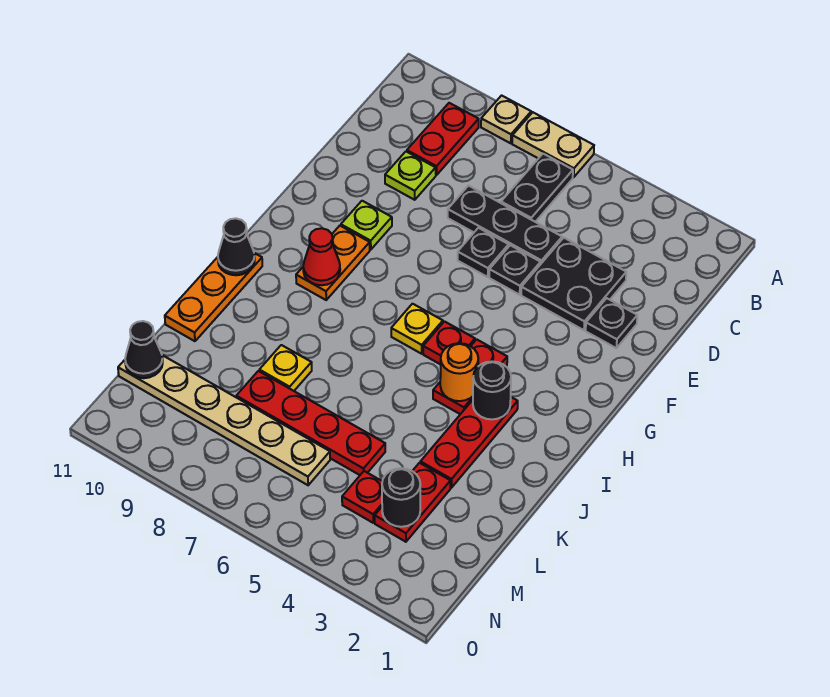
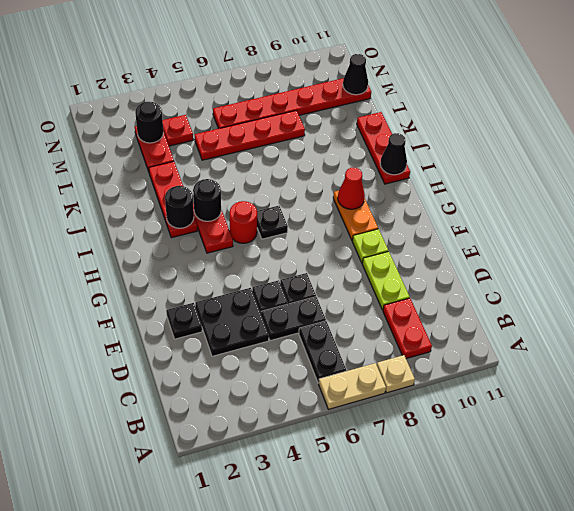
black plate D5:D7 level 1 -> black plate D5:D6 level 1
lime plate D9 level 1 -> lime plate D9:E9 level 1
red plate H5 level 1 -> red round brick H5 level 1
yellow plate H6 level 1 -> black plate H6 level 1
orange round brick I4 level 2 -> black round brick I4 level 2
orange plate I11:K11 level 1 -> red plate I11:K11 level 1
yellow plate K8 level 1 -> none
tan plate M6:M11 level 1 -> red plate M6:M11 level 1

